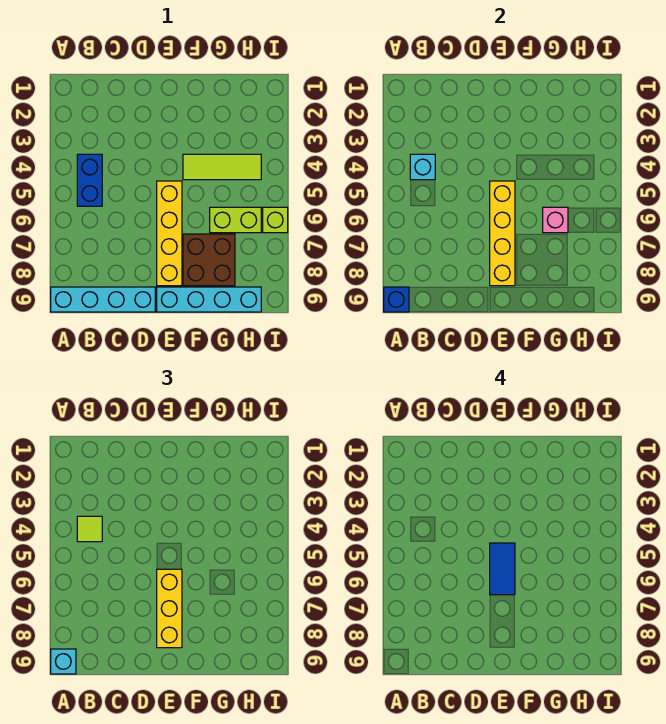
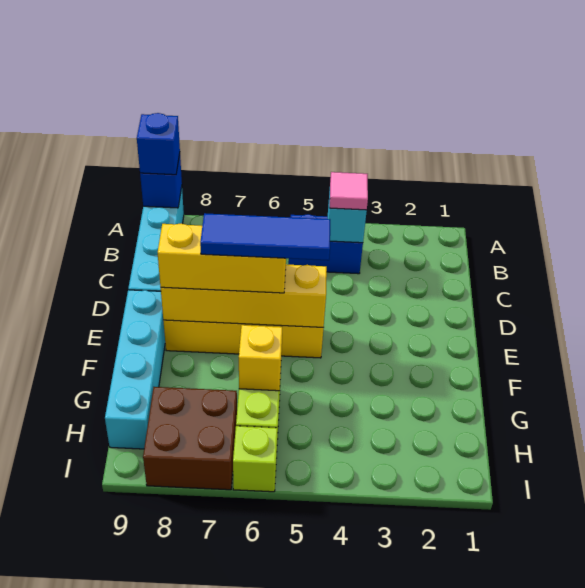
cyan brick A9 level 3 -> blue brick A9 level 3
lime tile B4 level 3 -> pink tile B4 level 3
blue tile E5:E6 level 4 -> blue tile E5:E7 level 4
lime tile F4:H4 level 1 -> none
brown brick F7:G8 level 1 -> brown brick H7:I8 level 1
pink brick G6 level 2 -> yellow brick G6 level 2

